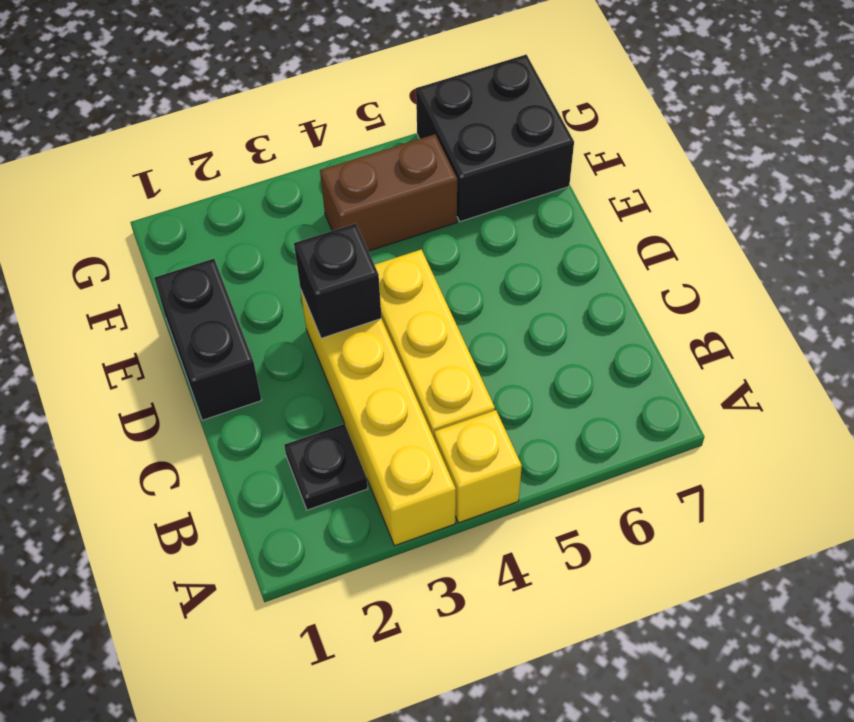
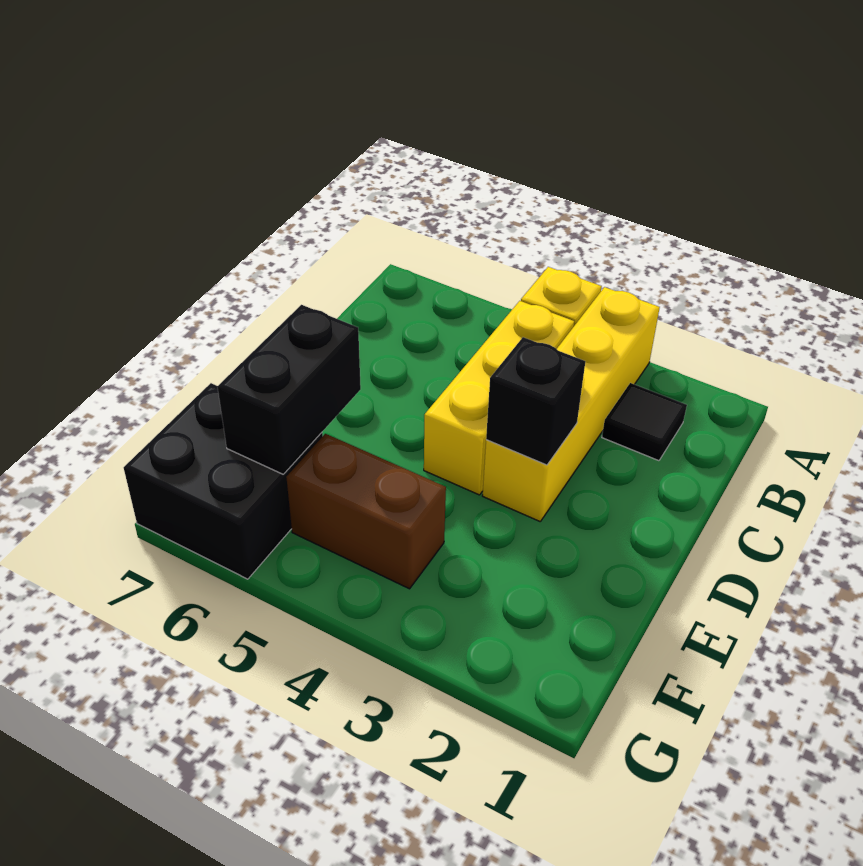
black plate B2 level 1 -> black tile B2 level 1
black brick D1:E1 level 1 -> black brick E6:F6 level 2

